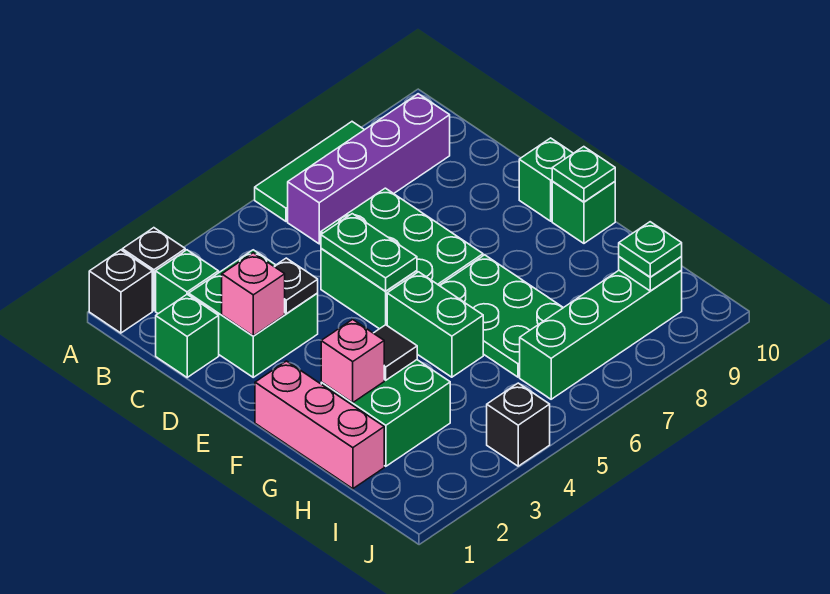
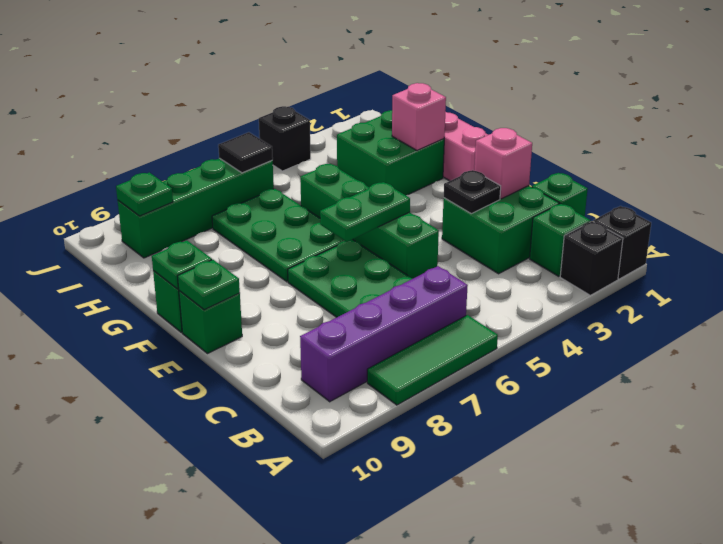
green plate D5:E5 level 2 -> green plate E5:E6 level 2
black tile G3 level 2 -> black tile I6 level 2
green plate I9 level 3 -> green plate E10 level 2

